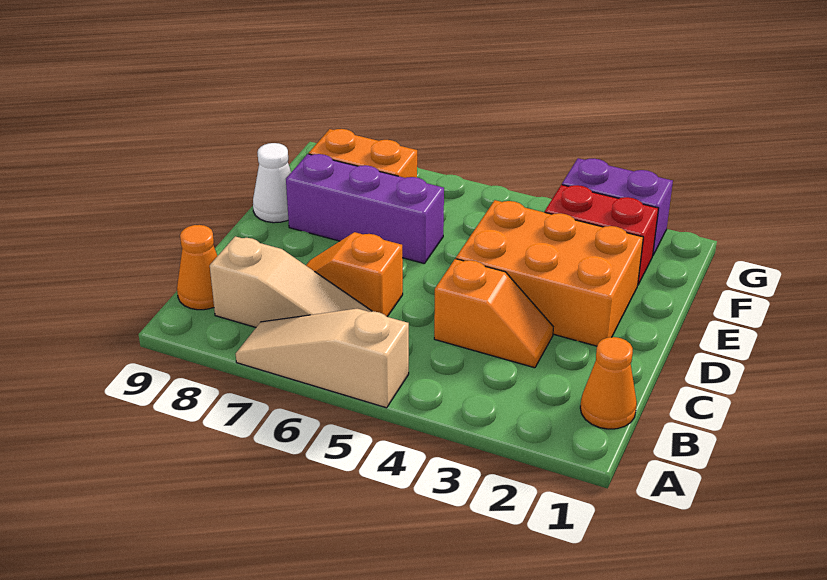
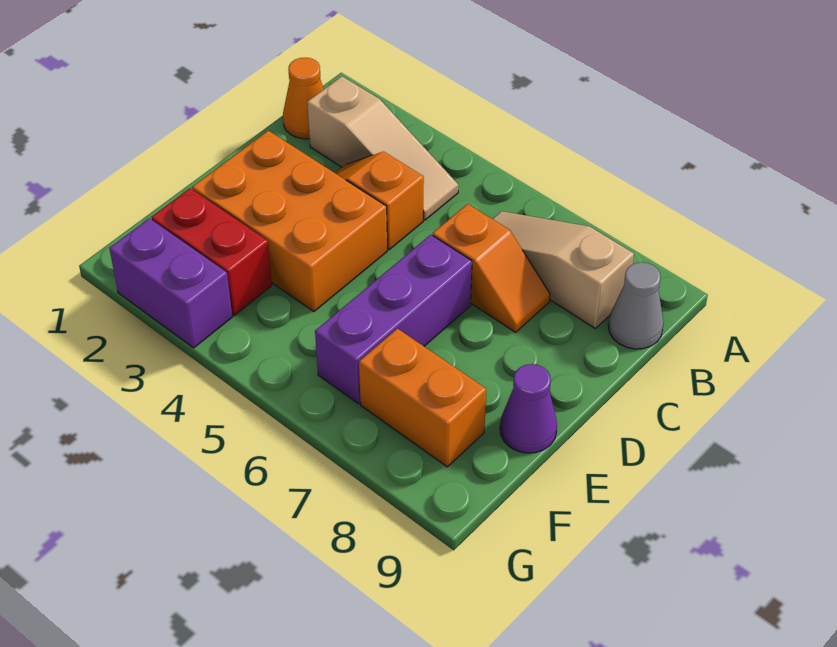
tan slope A5:A7 level 1 top 5 -> tan slope B2:B4 level 1 top 2
orange cone B9 level 1 -> grey cone B9 level 1
purple brick E6:E8 level 1 -> purple brick D6:F6 level 1
white cone E9 level 1 -> purple cone E9 level 1

